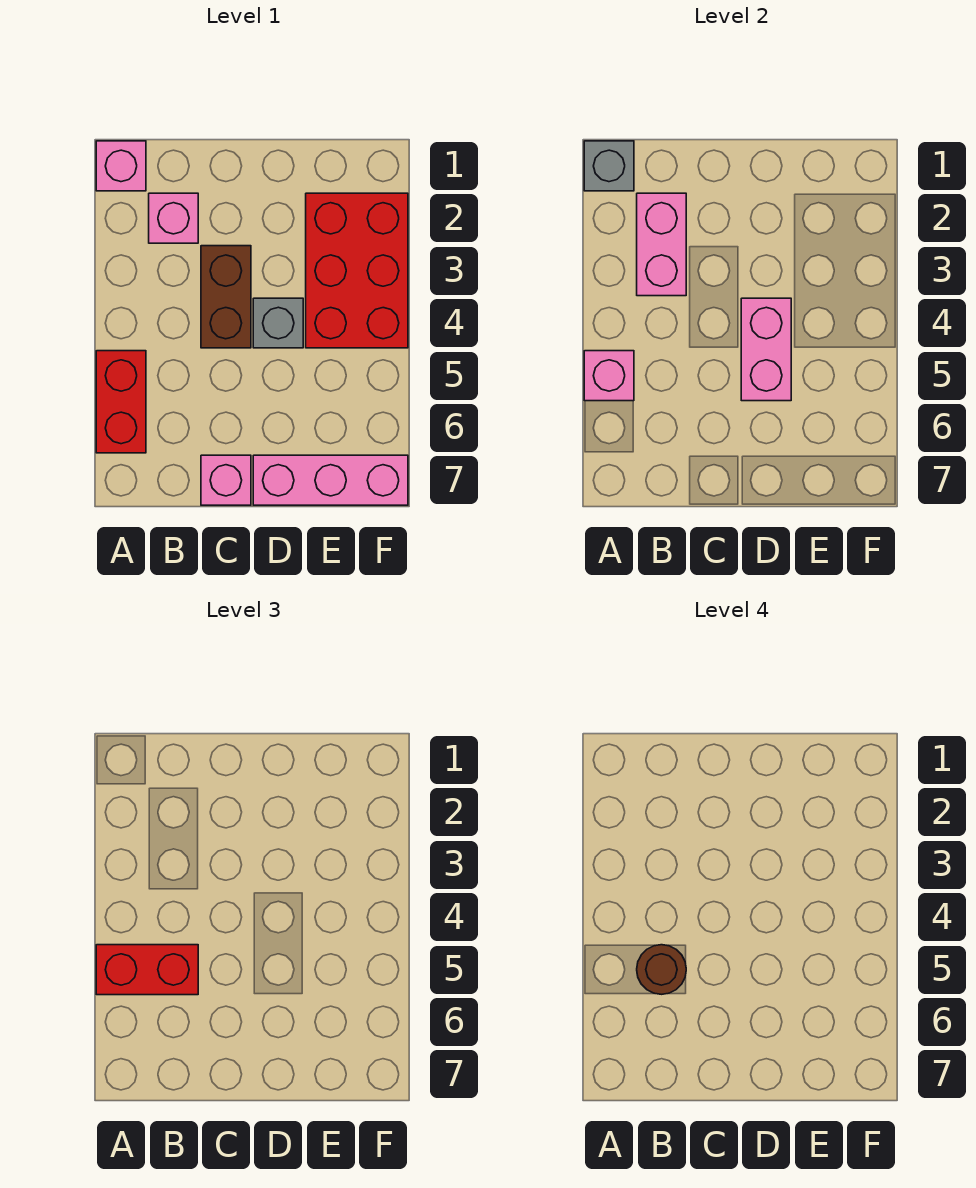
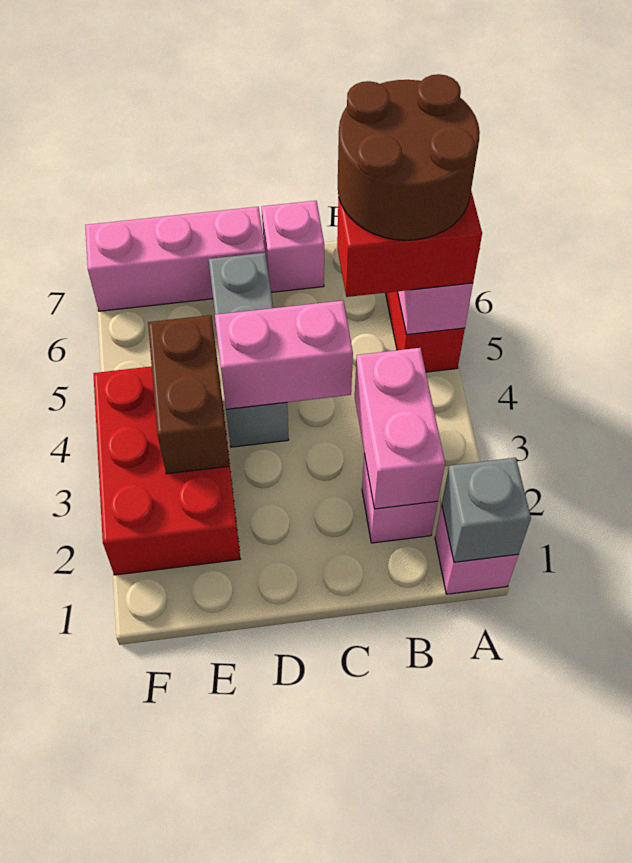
brown round brick B5 level 4 -> brown round brick A5:B6 level 4
brown brick C3:C4 level 1 -> brown brick E3:E4 level 2
grey brick D4 level 1 -> grey brick D4:D6 level 1
pink brick D4:D5 level 2 -> pink brick C4:D4 level 2

